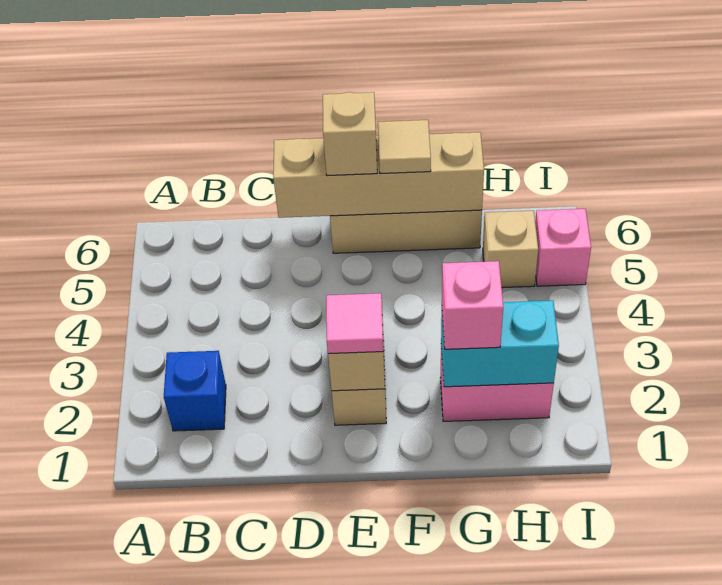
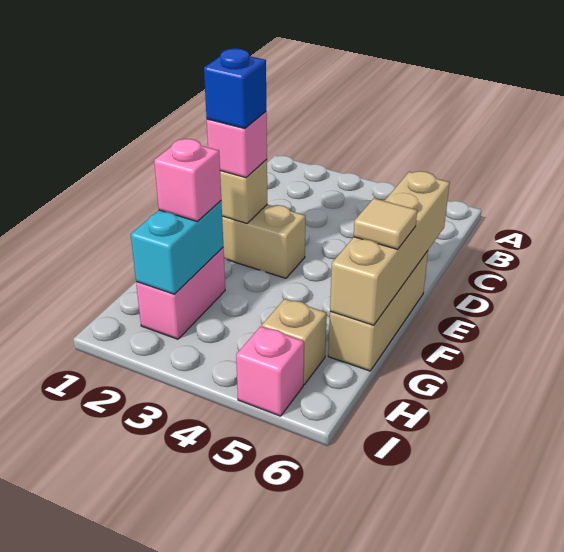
blue brick B2 level 1 -> blue brick E2 level 4
pink tile E2 level 3 -> pink brick E2 level 3
tan brick E6 level 3 -> none

